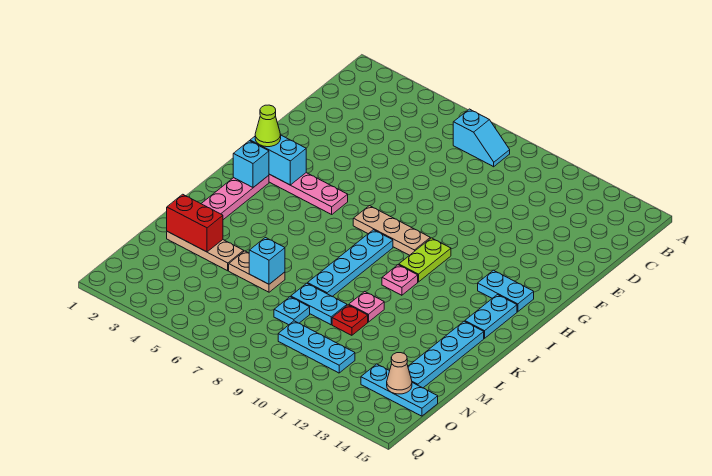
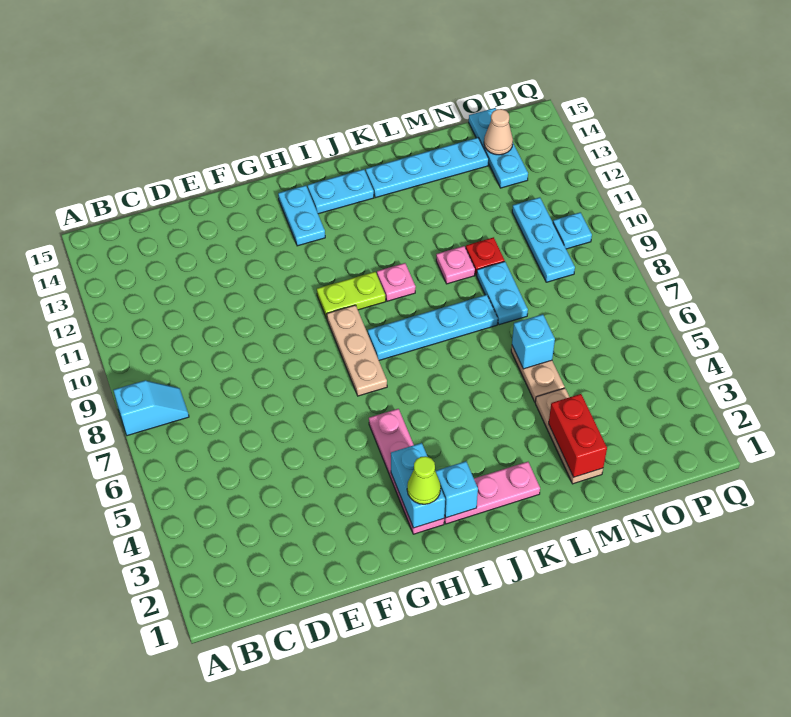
cyan slope B7:B8 level 1 top 7 -> cyan slope A8:B8 level 1 top A
cyan plate N8 level 1 -> cyan plate P10 level 1

